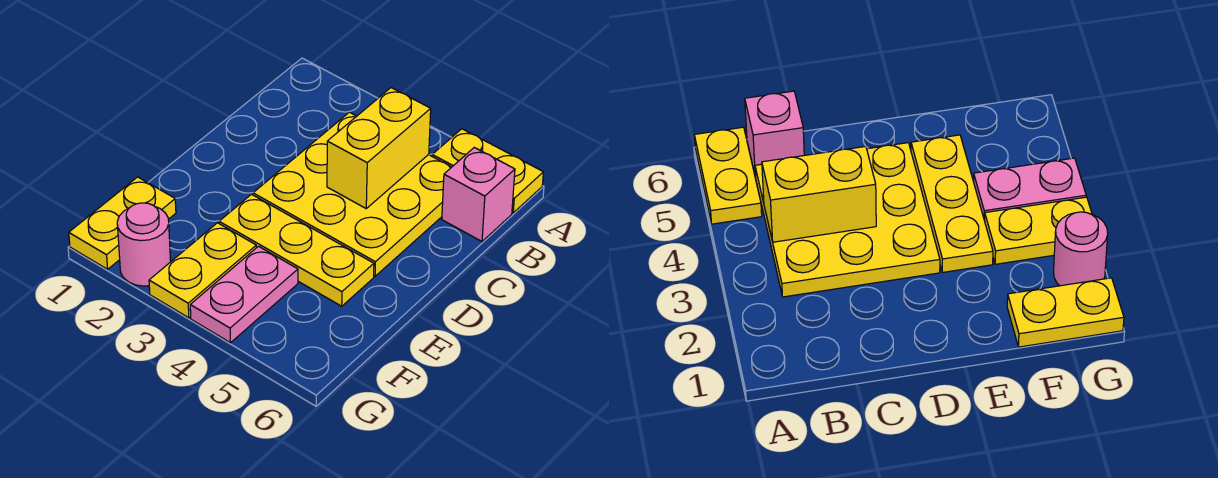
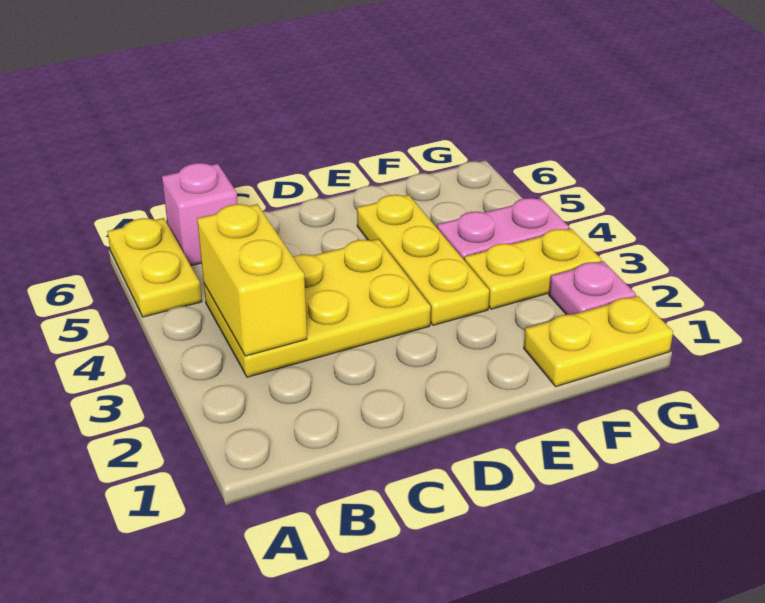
yellow plate B3:D5 level 1 -> yellow plate B3:D4 level 1
yellow brick B4:C4 level 2 -> yellow brick B3:B4 level 2
pink round brick G2 level 1 -> pink plate G2 level 1

